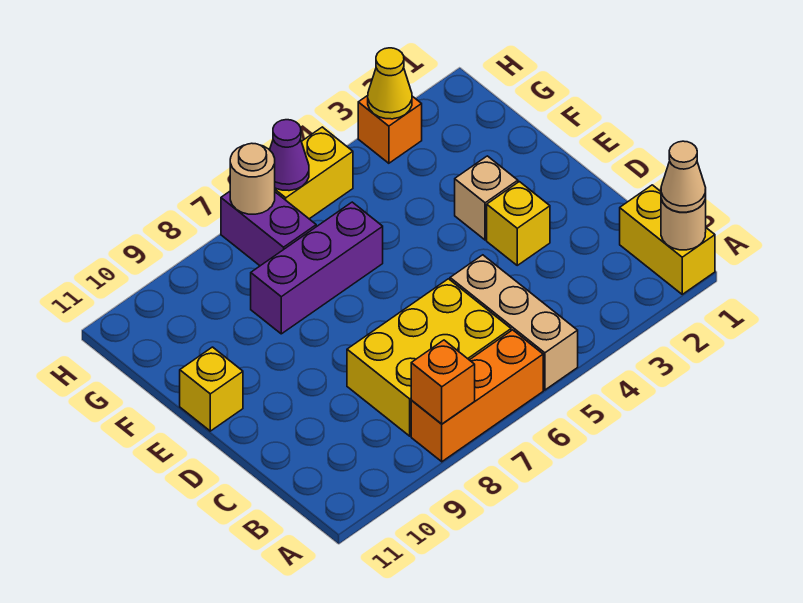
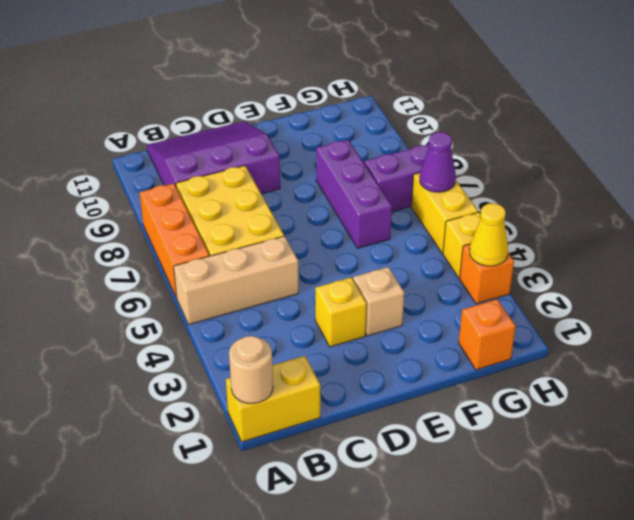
tan cone A1 level 3 -> none
orange brick A8 level 2 -> orange brick G1 level 1
none -> purple slope B9:D11 level 1 top 9
yellow brick E11 level 1 -> yellow brick H4 level 1
tan round brick H7 level 2 -> none

